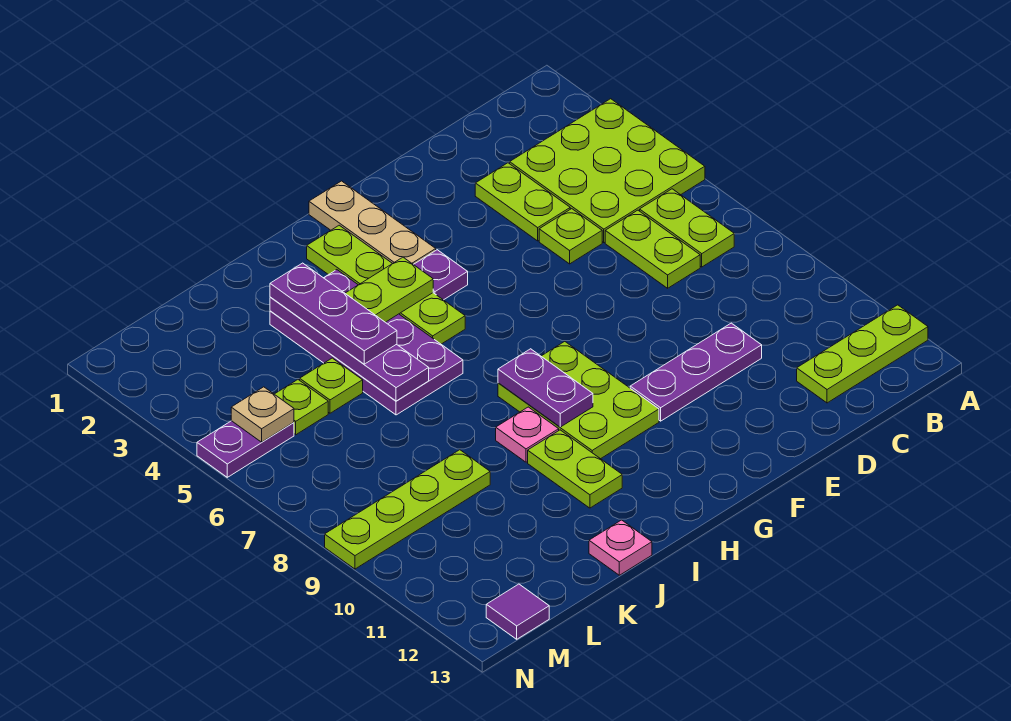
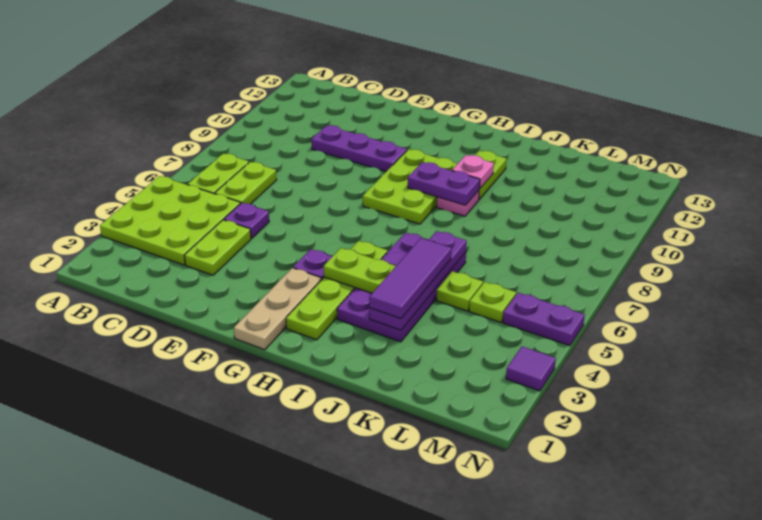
lime plate A12:C12 level 1 -> none
lime plate D5 level 1 -> purple plate D5 level 1
purple plate H8:H9 level 2 -> purple plate H9:I9 level 2
purple plate J3:J5 level 3 -> purple tile J3:J5 level 3
pink plate J13 level 1 -> pink plate I10 level 2
lime plate K9:N9 level 1 -> none
tan plate M5 level 2 -> none
purple tile M13 level 1 -> purple tile N3 level 1

